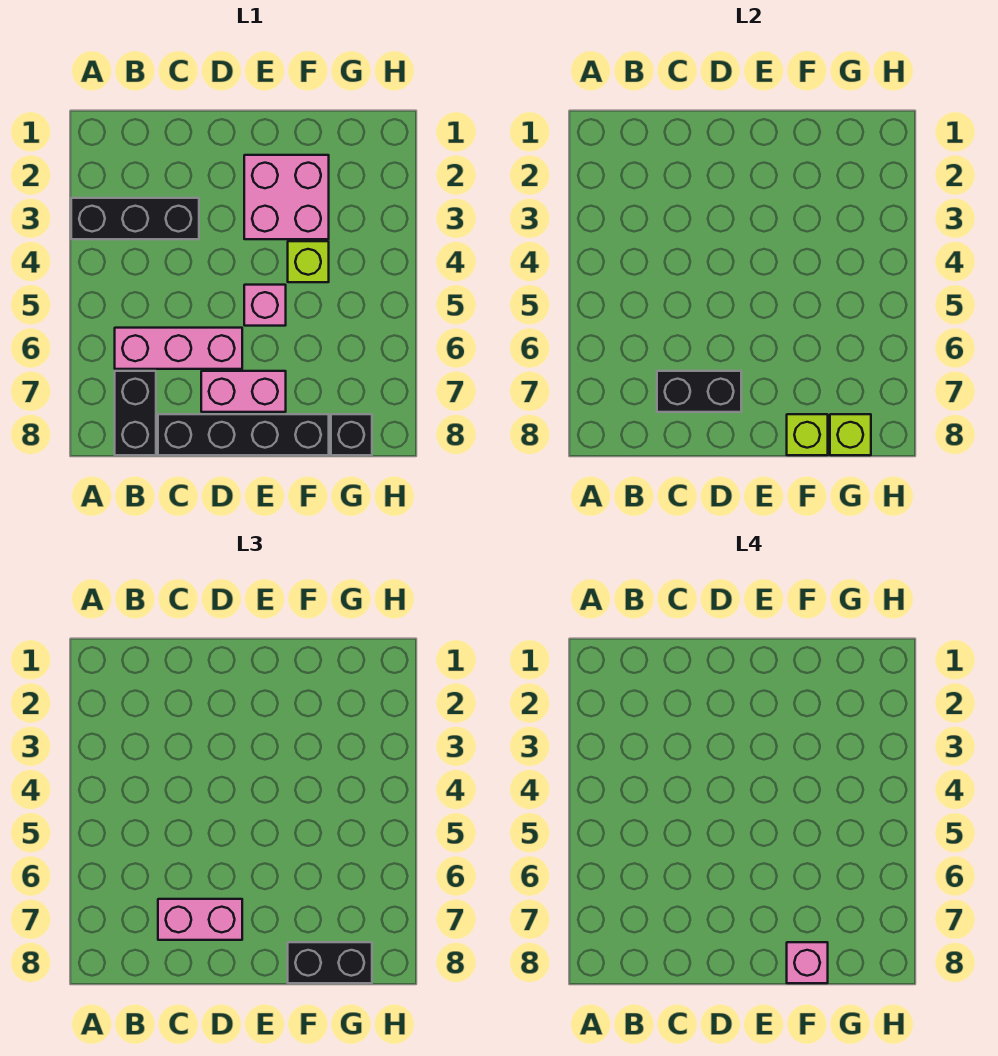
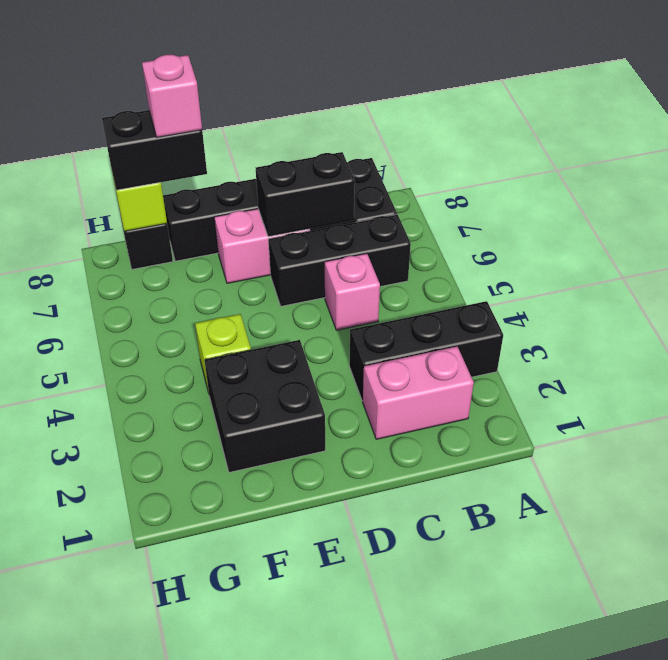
pink brick B6:D6 level 1 -> black brick B6:D6 level 1
pink brick C7:D7 level 3 -> pink brick B2:C2 level 1
pink brick E2:F3 level 1 -> black brick E2:F3 level 1
pink brick E5 level 1 -> pink brick C5 level 1
lime brick F8 level 2 -> none

